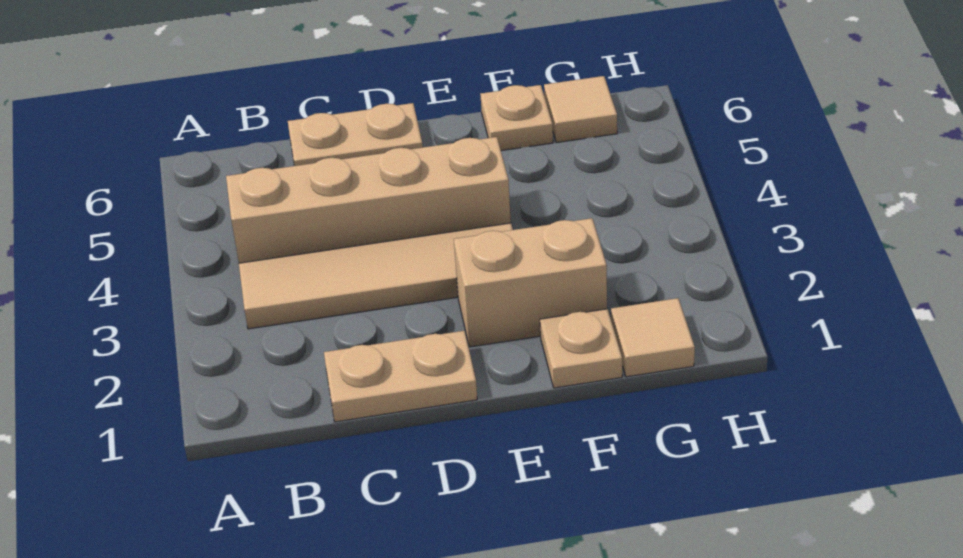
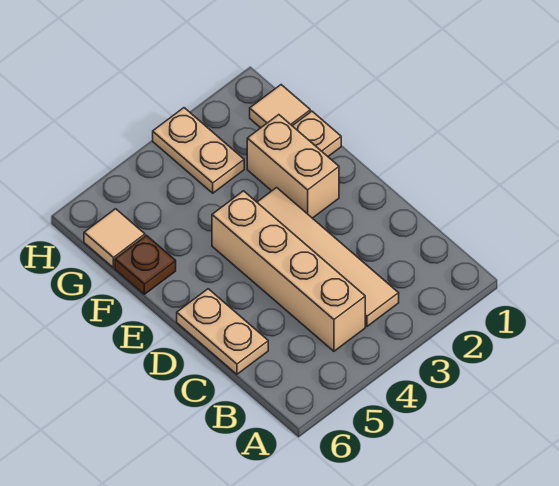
tan plate C1:D1 level 1 -> tan plate G3:H3 level 1
tan plate F6 level 1 -> brown plate F6 level 1

